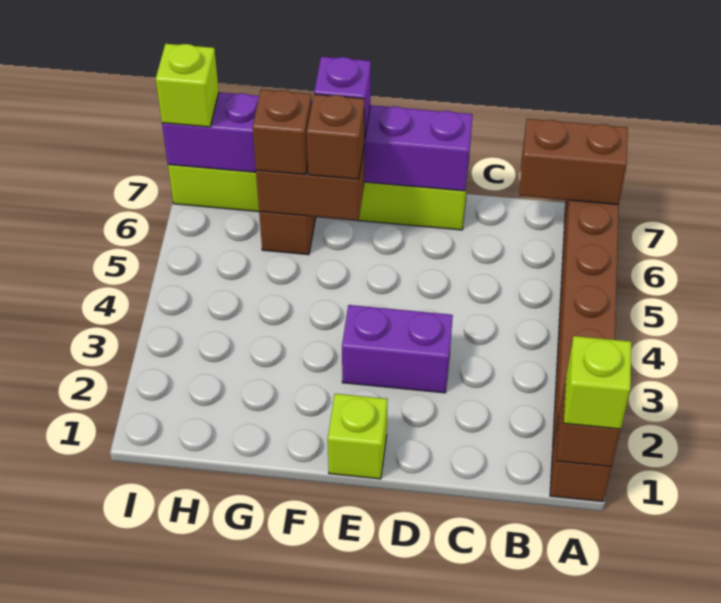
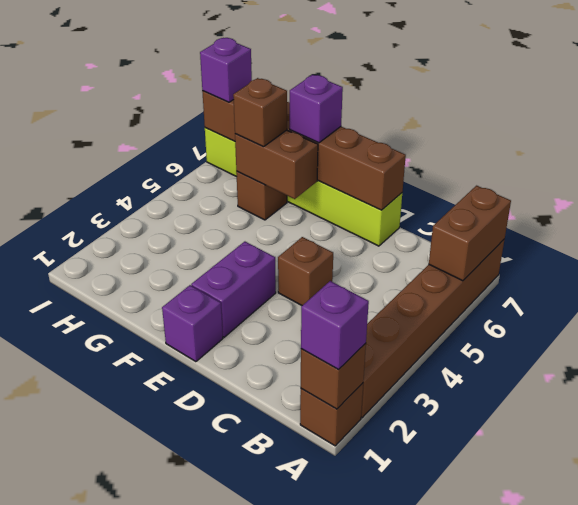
lime brick A1 level 3 -> purple brick A1 level 3
brown brick A7:B7 level 2 -> brown brick A6:A7 level 2
purple brick D3:E3 level 1 -> purple brick E2:E3 level 1
purple brick D7:I7 level 2 -> brown brick D7:I7 level 2
lime brick E1 level 1 -> purple brick E1 level 1
brown brick F6 level 3 -> brown brick D4 level 1
lime brick I7 level 3 -> purple brick I7 level 3

